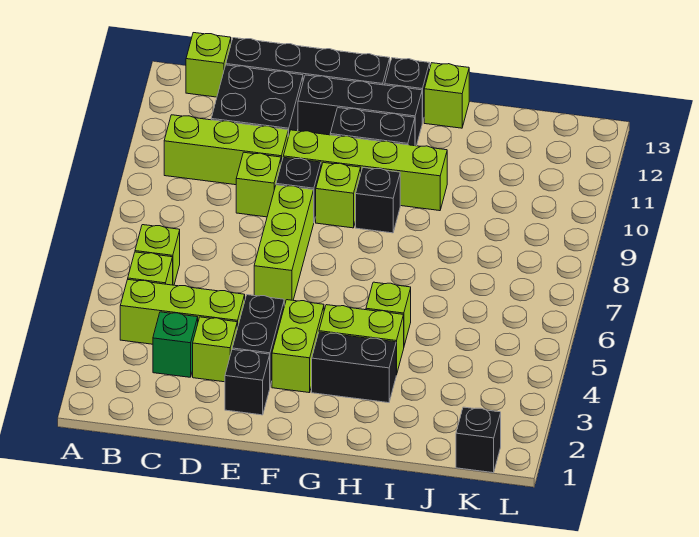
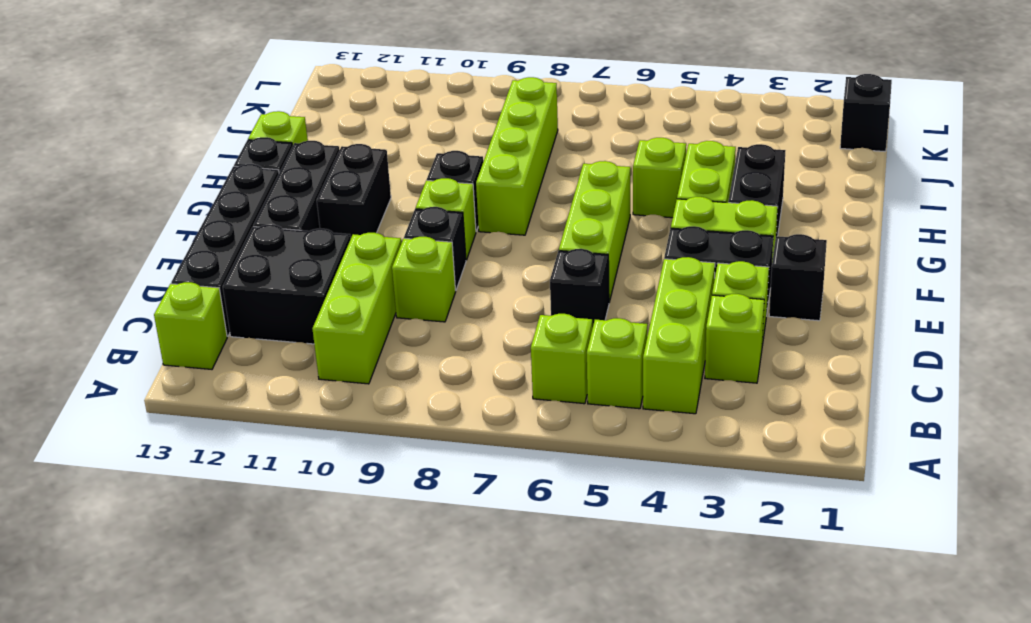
green brick C3 level 1 -> lime brick C3 level 1
none -> black brick D6 level 1
lime brick E6:E8 level 1 -> lime brick E6:G6 level 1
lime brick E10:H10 level 1 -> lime brick G8:J8 level 1

